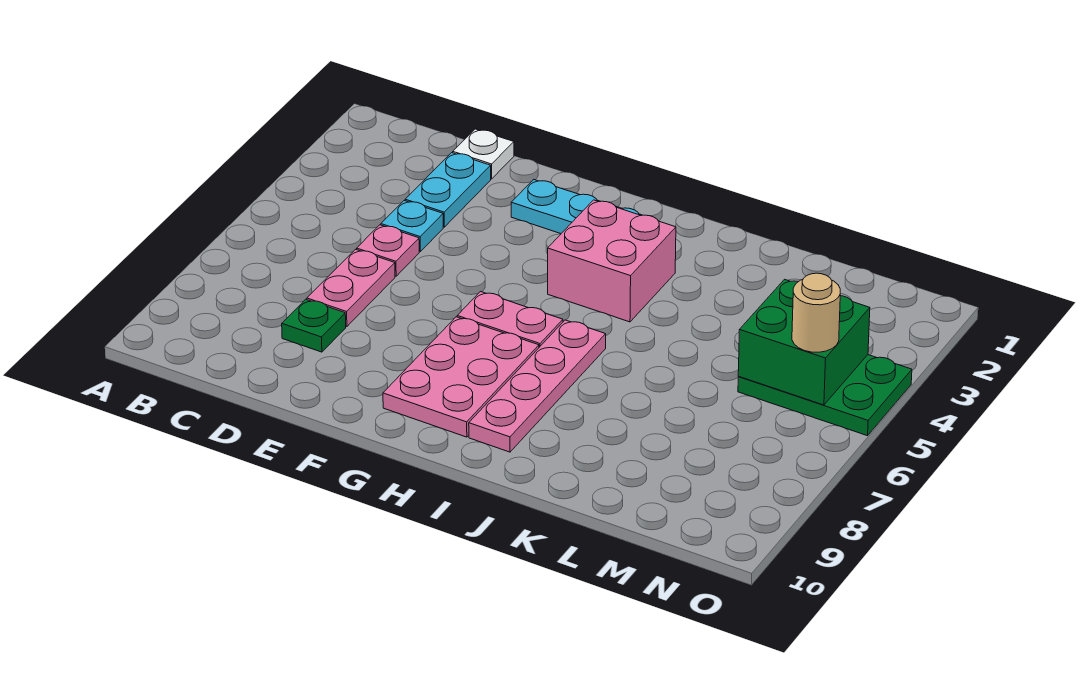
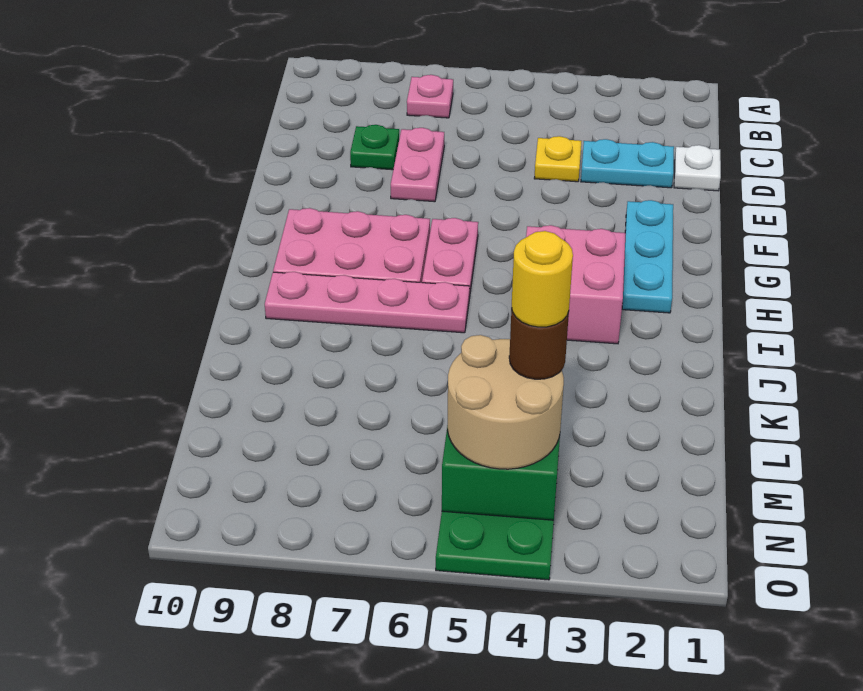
cyan plate D4 level 1 -> yellow plate D4 level 1
pink plate D5 level 1 -> pink plate B7 level 1
pink plate D6:D7 level 1 -> pink plate D7:E7 level 1
none -> brown round brick M4 level 4
none -> yellow round brick M4 level 5
tan round brick N5 level 3 -> tan round brick M4:N5 level 3

